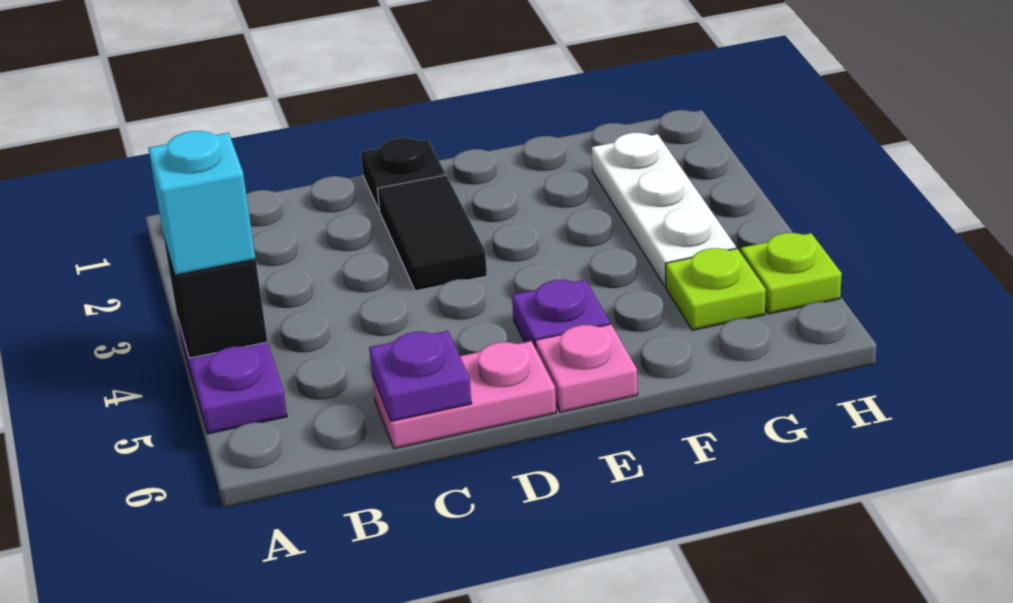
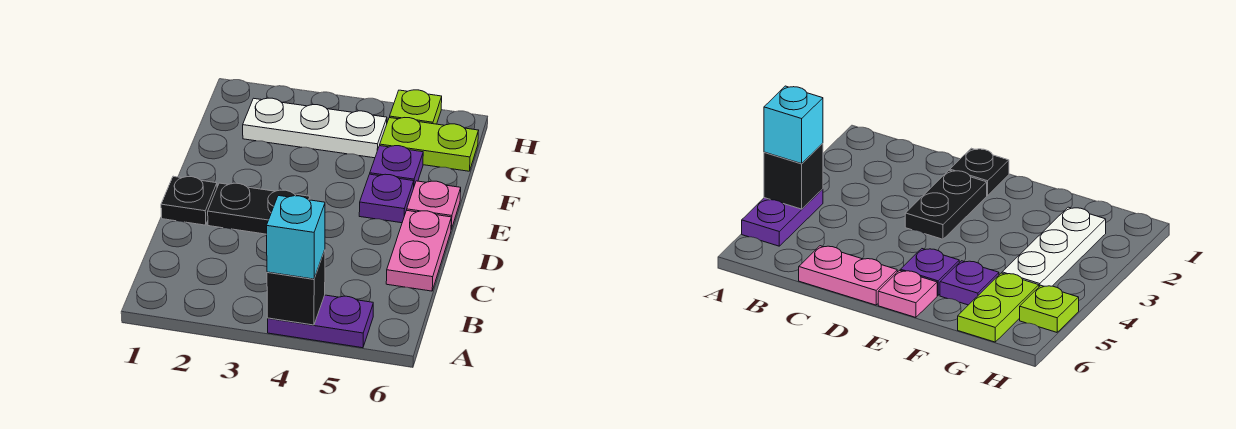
purple plate C6 level 2 -> purple plate F5 level 1
black tile D2:D3 level 1 -> black plate D2:D3 level 1
lime plate G5 level 1 -> lime plate G5:G6 level 1

